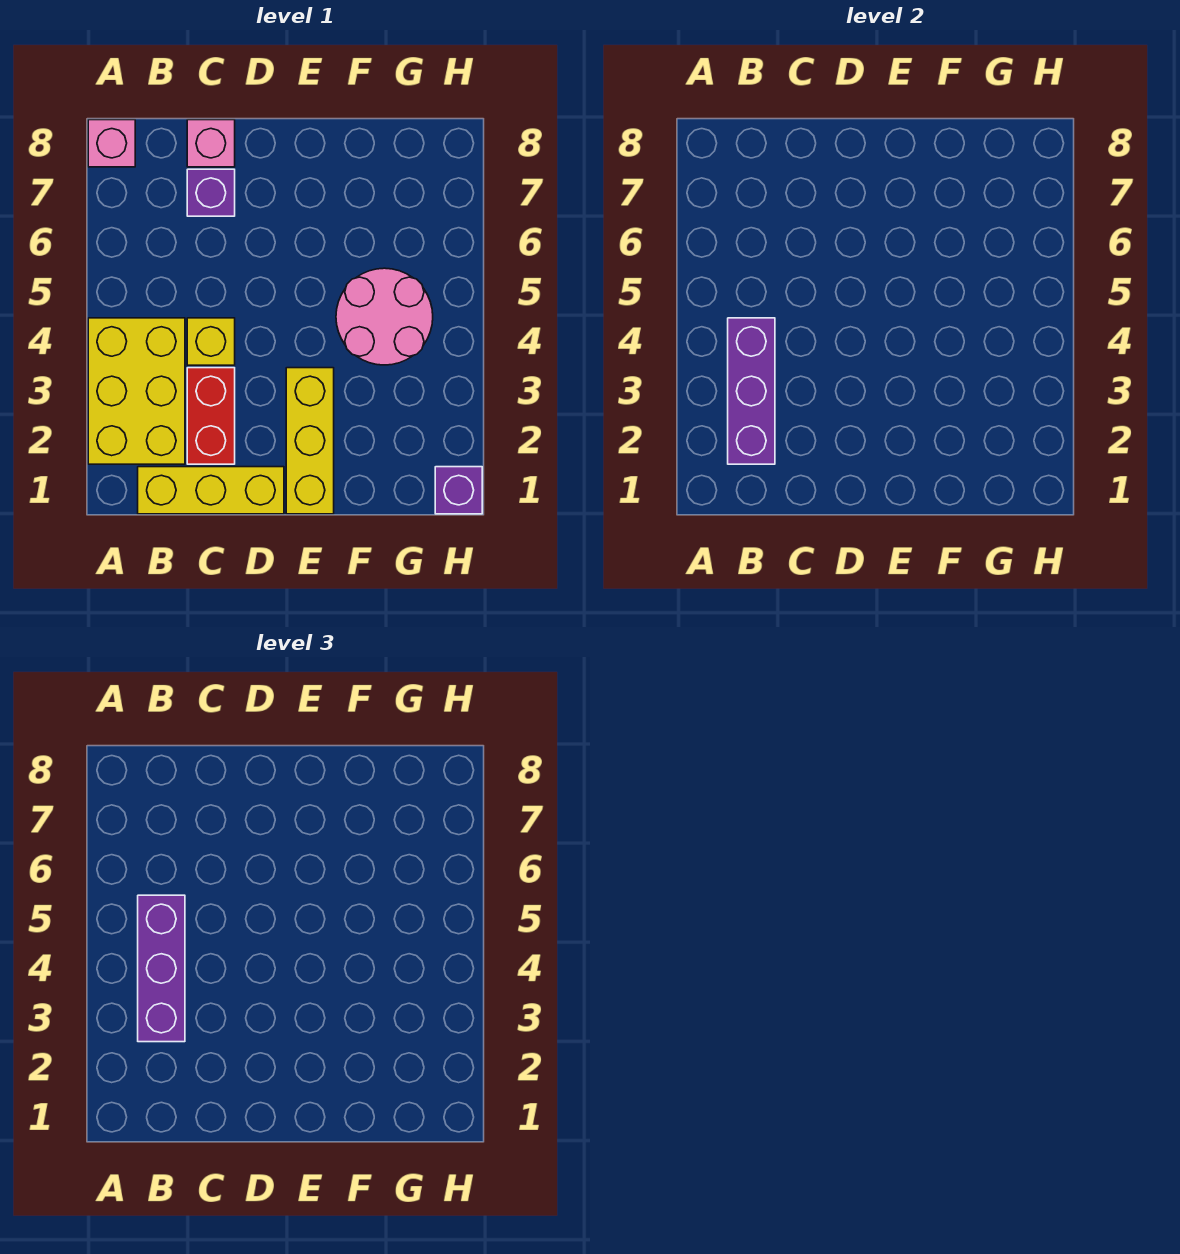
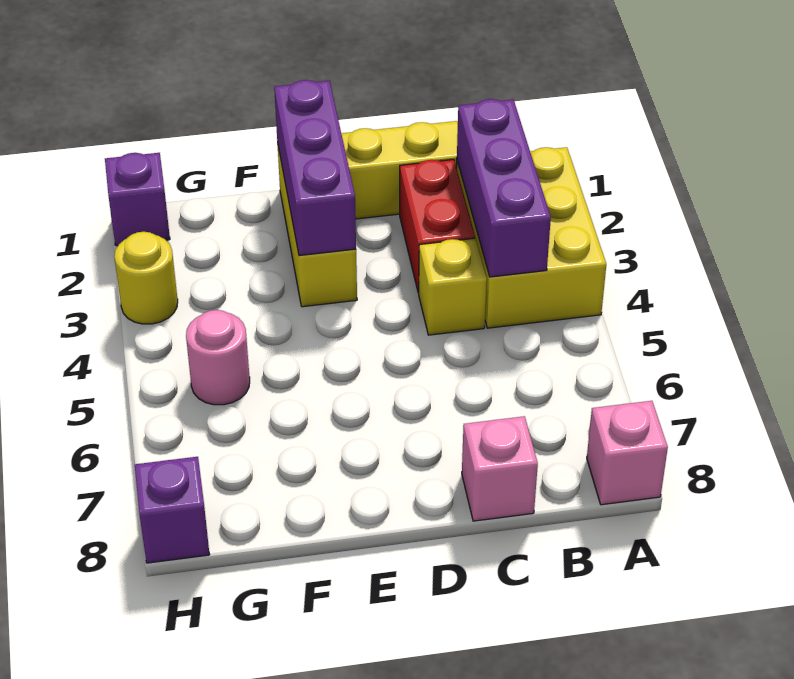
purple brick B3:B5 level 3 -> purple brick E1:E3 level 2
purple brick C7 level 1 -> purple brick H8 level 1
pink round brick F4:G5 level 1 -> pink round brick G5 level 1
none -> yellow round brick H3 level 1

